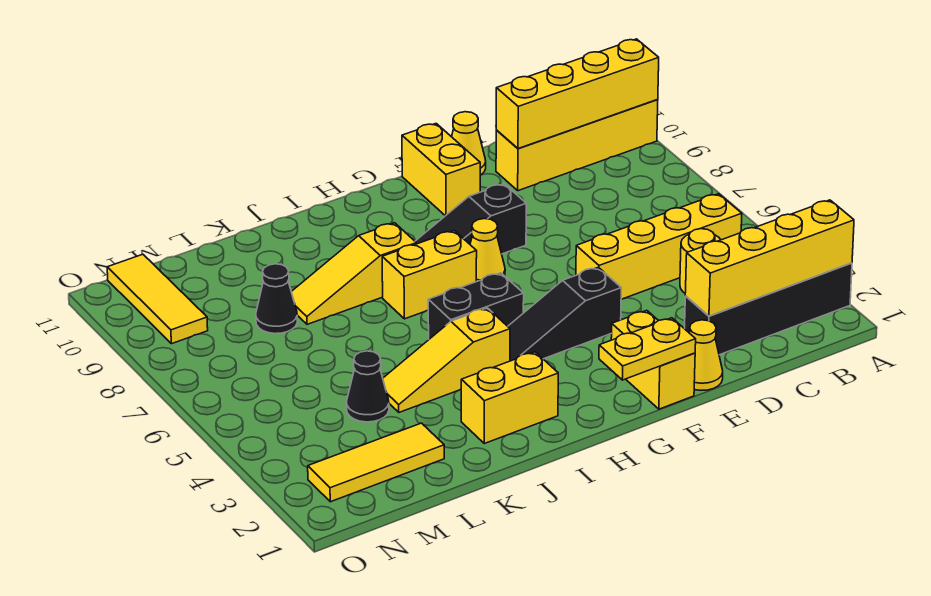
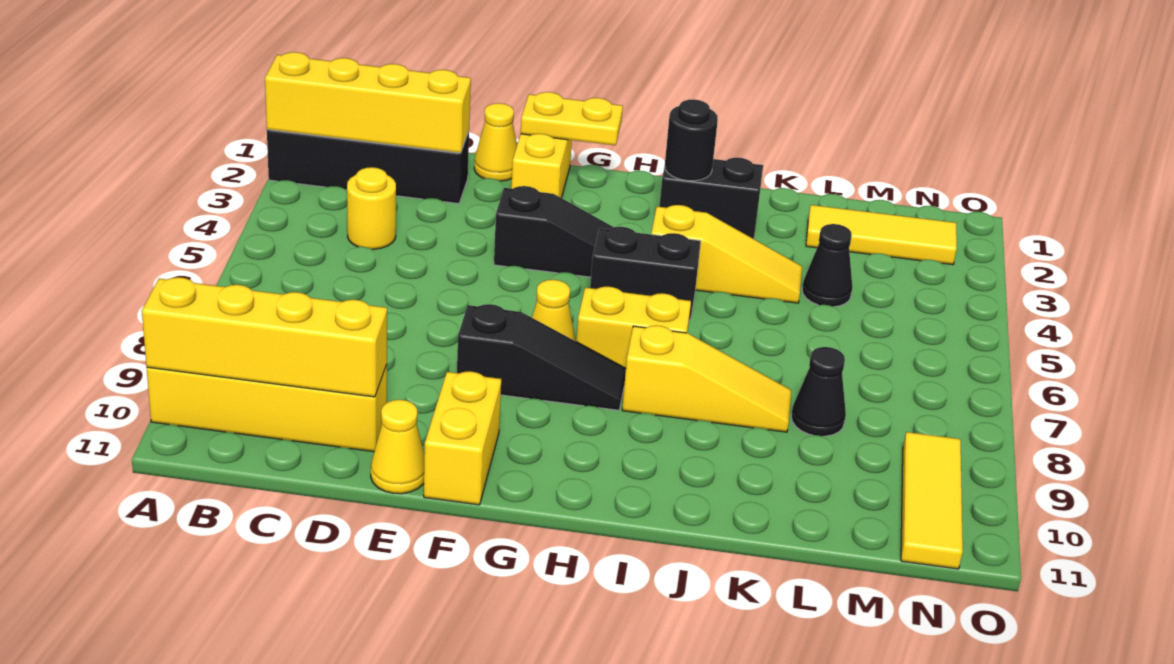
yellow brick B5:E5 level 1 -> none
yellow brick I2:J2 level 1 -> black brick I2:J2 level 1
none -> black round brick I2 level 2

